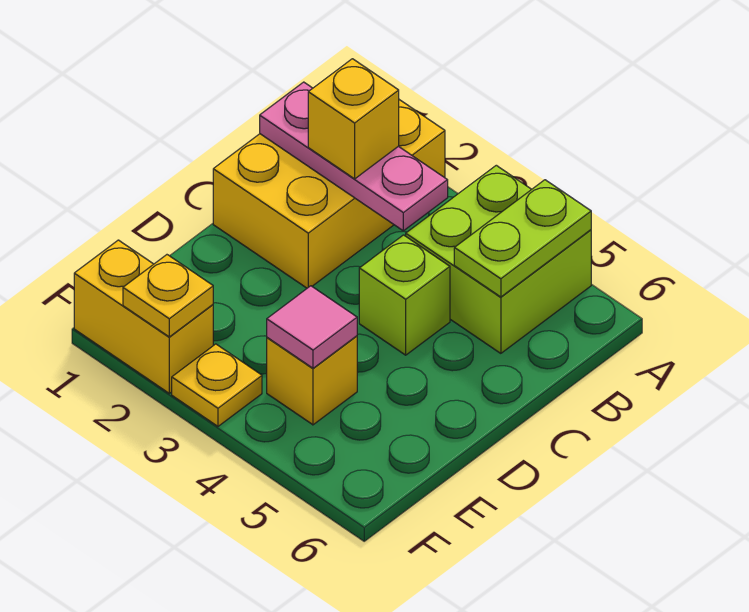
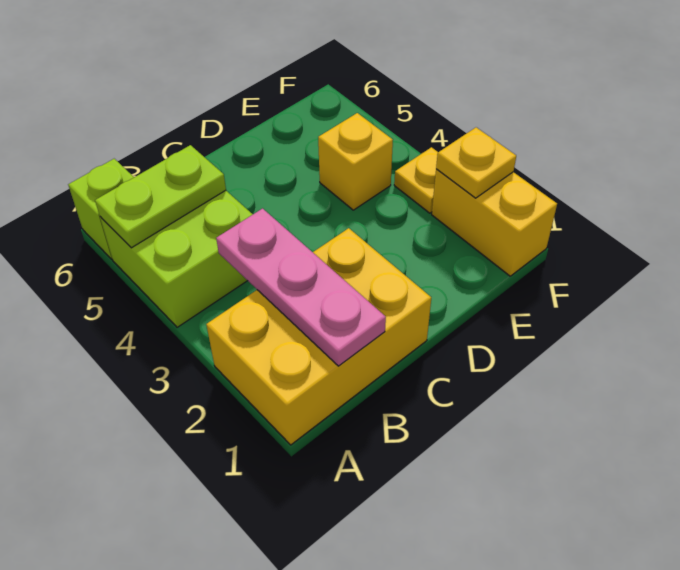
yellow brick B2 level 3 -> none
lime brick C4 level 1 -> lime brick A6 level 1
pink tile E4 level 2 -> none

